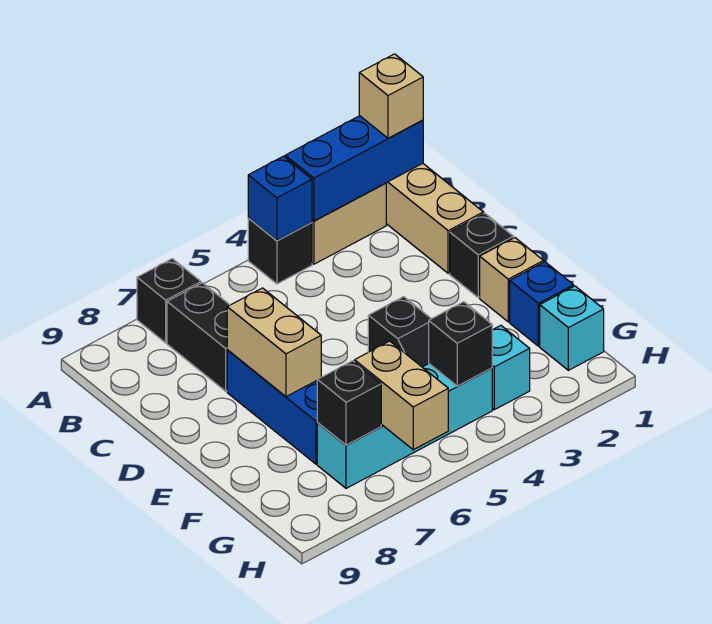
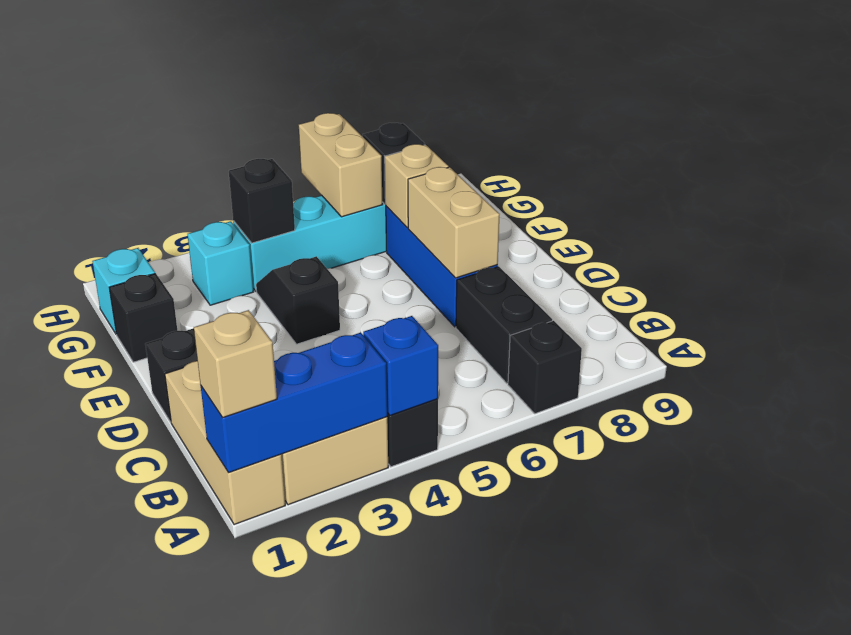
tan brick E1 level 1 -> tan brick F7 level 2
blue brick F1 level 1 -> black brick F1 level 1

